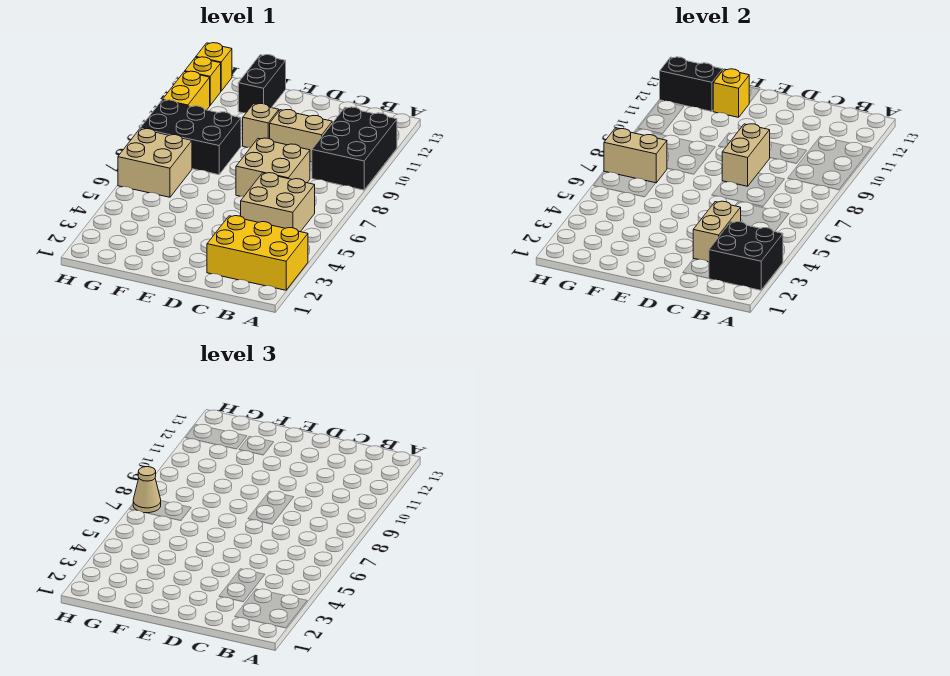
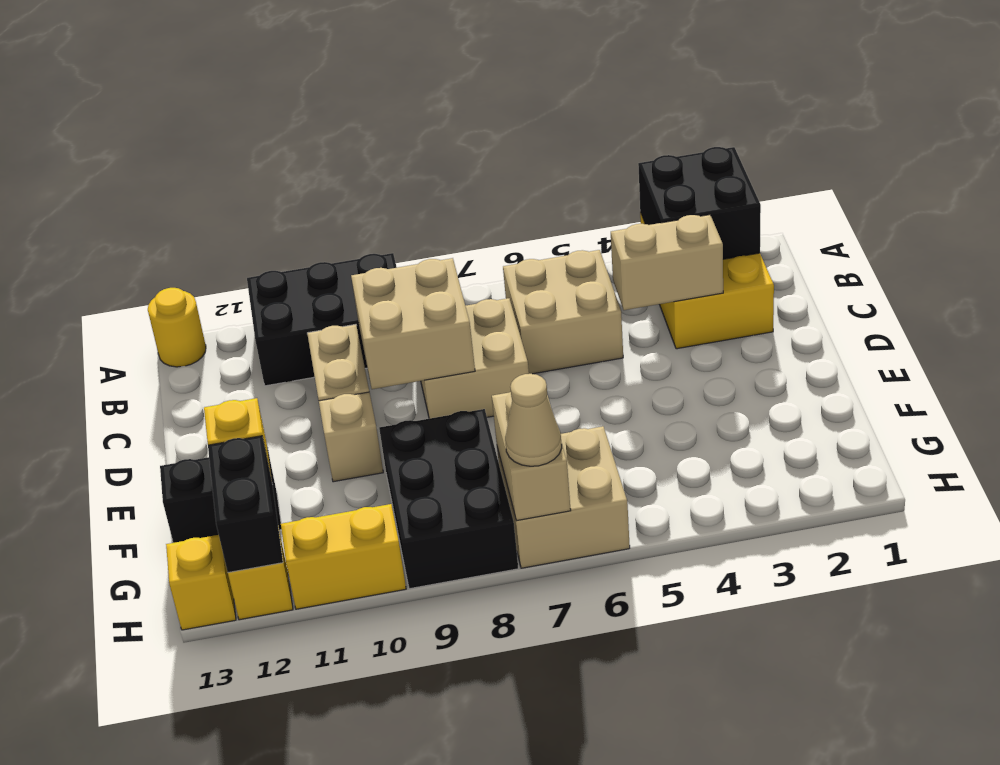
none -> yellow round brick A13 level 1
tan brick D8:D9 level 2 -> tan brick C8:D9 level 2

